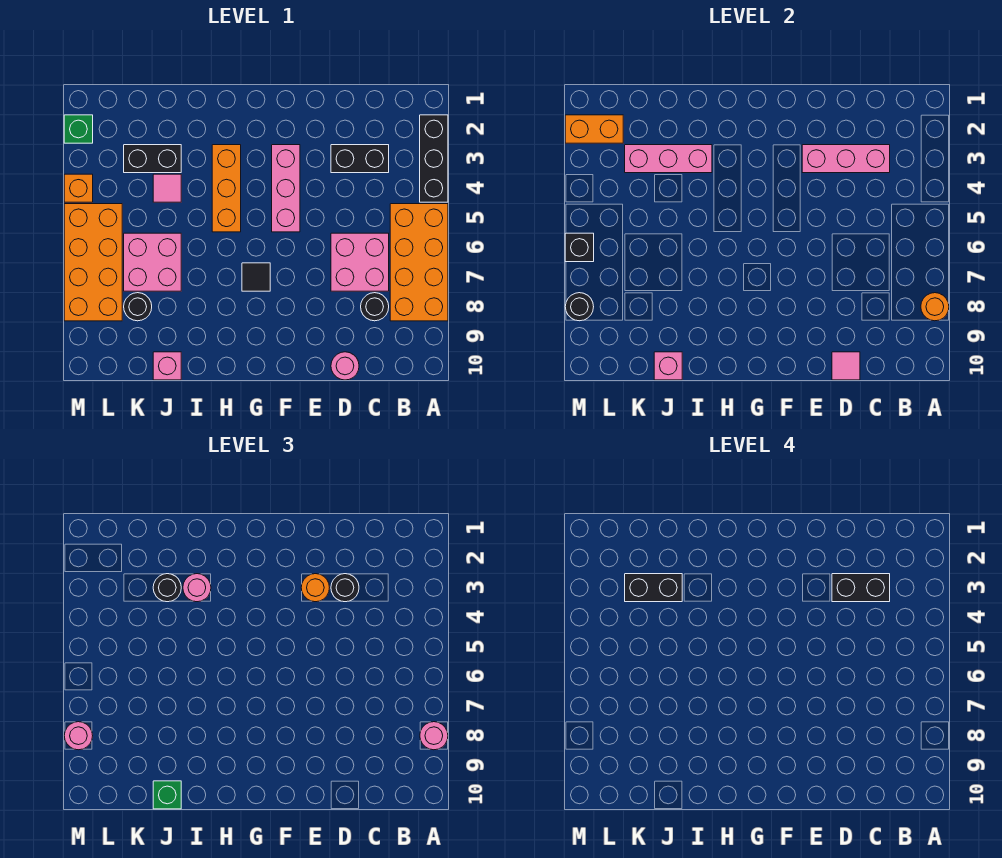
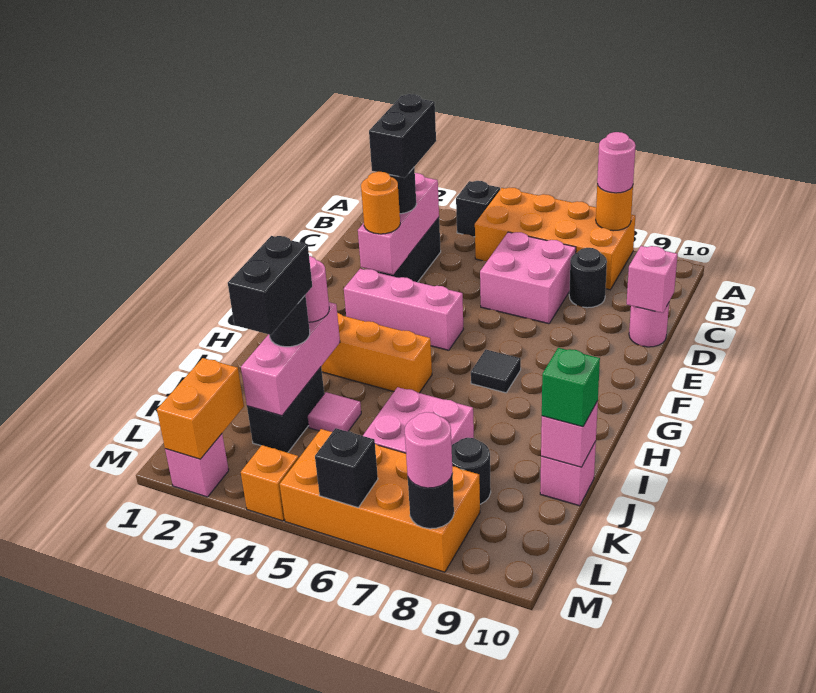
black brick A2:A4 level 1 -> black brick A4 level 1
pink tile D10 level 2 -> pink brick D10 level 2
green brick M2 level 1 -> pink brick M2 level 1

